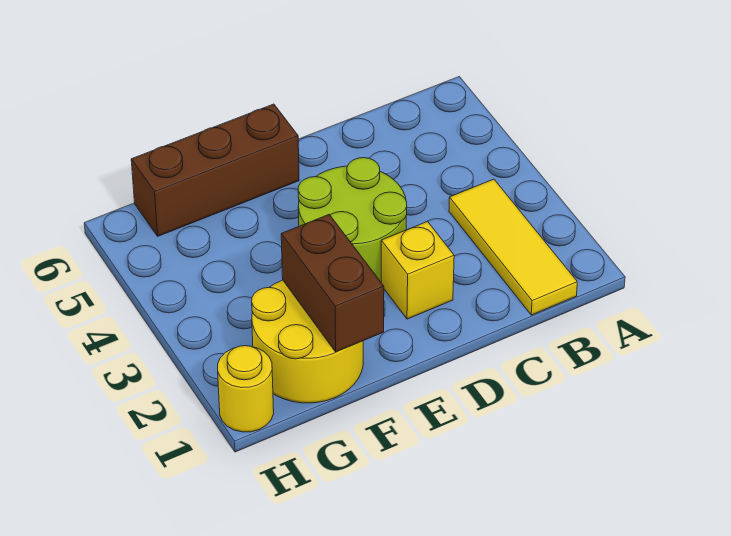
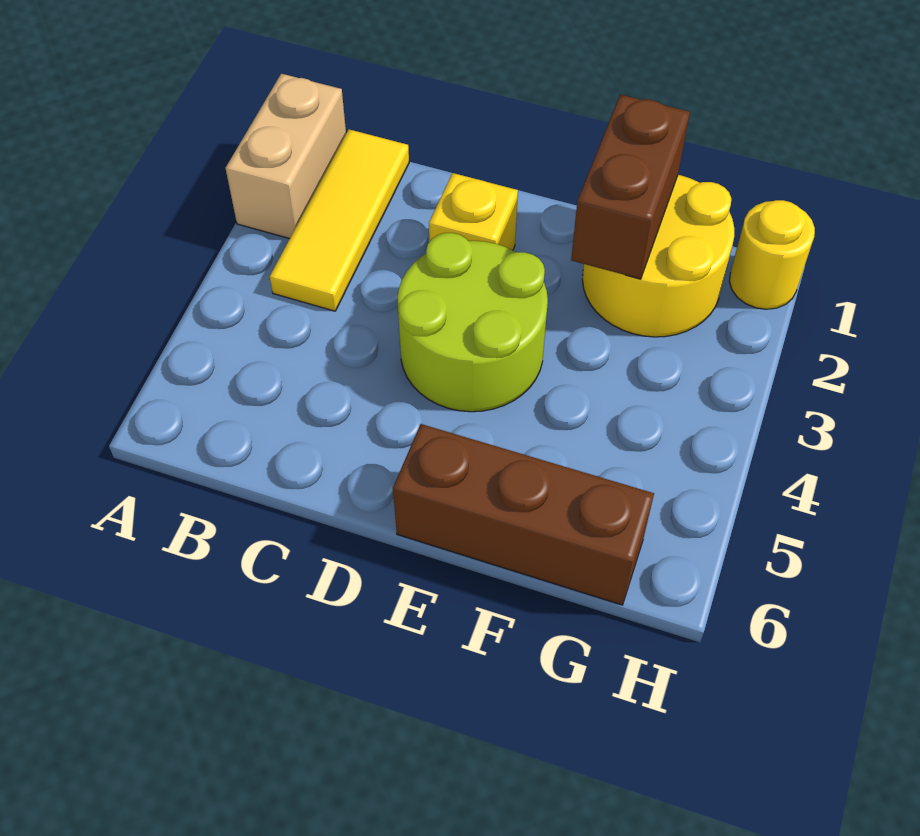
none -> tan brick A1:A2 level 1

